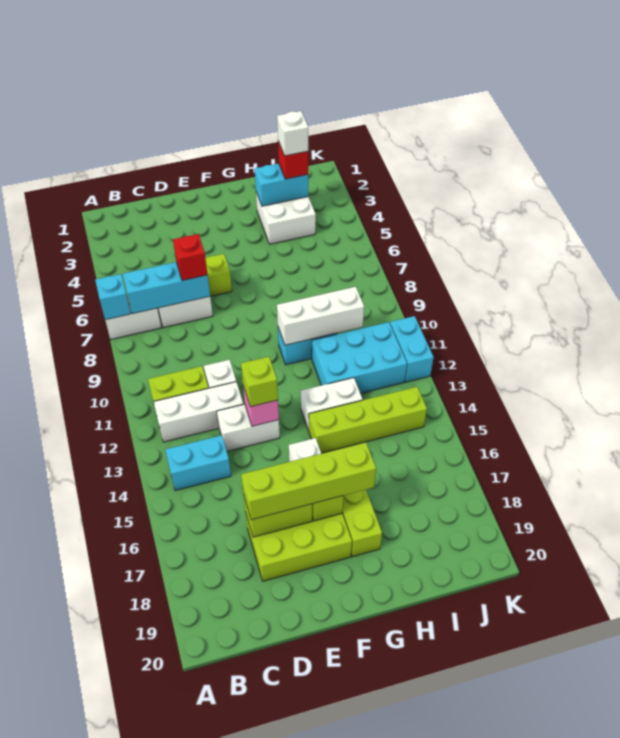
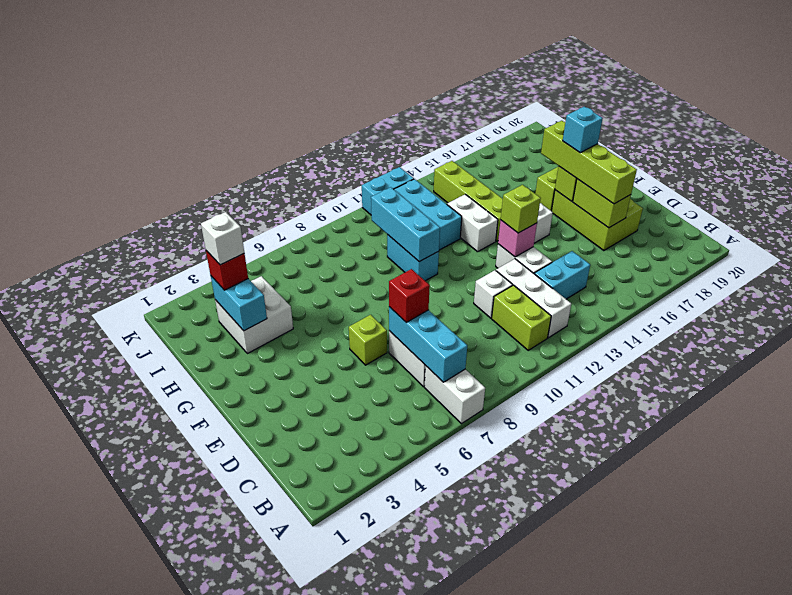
cyan brick A7 level 2 -> cyan brick F17 level 4
cyan brick B14:C14 level 1 -> cyan brick C13:C14 level 1
white brick G10:I10 level 2 -> cyan brick G10:I10 level 2

